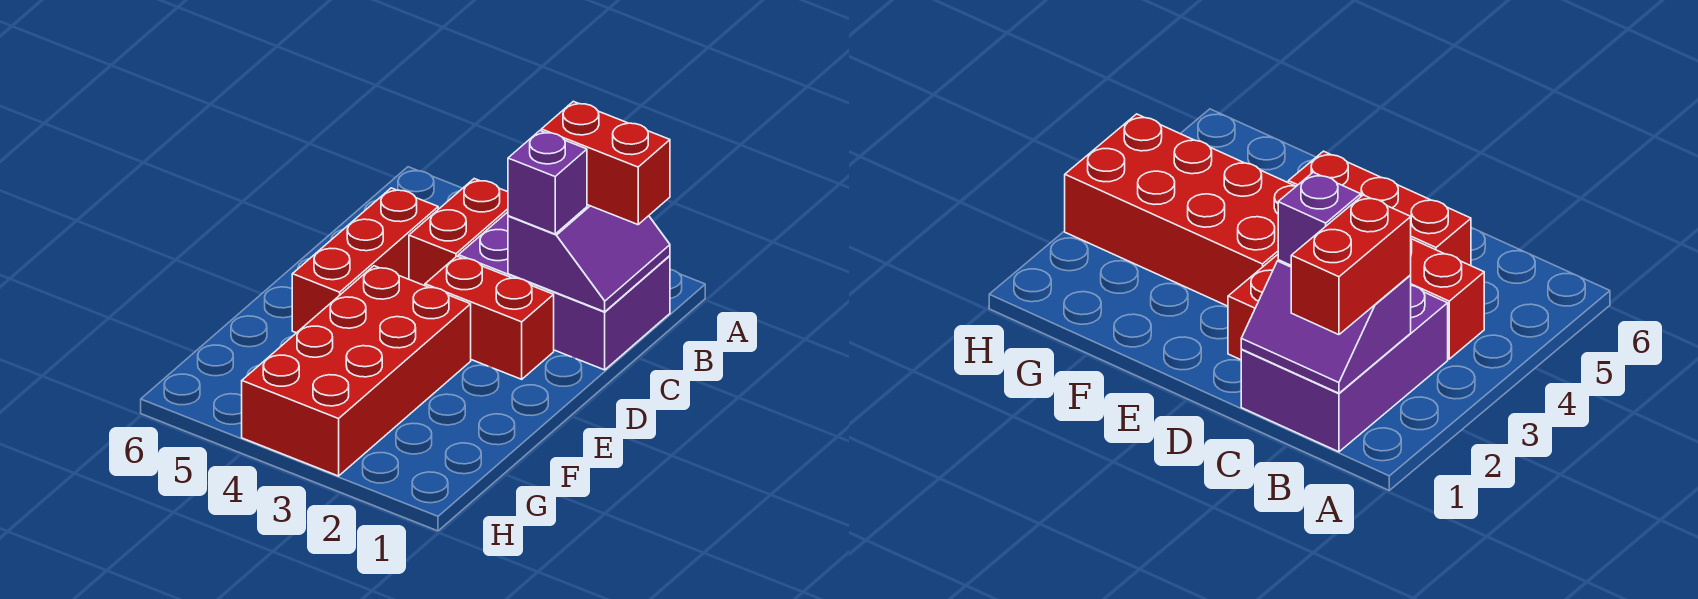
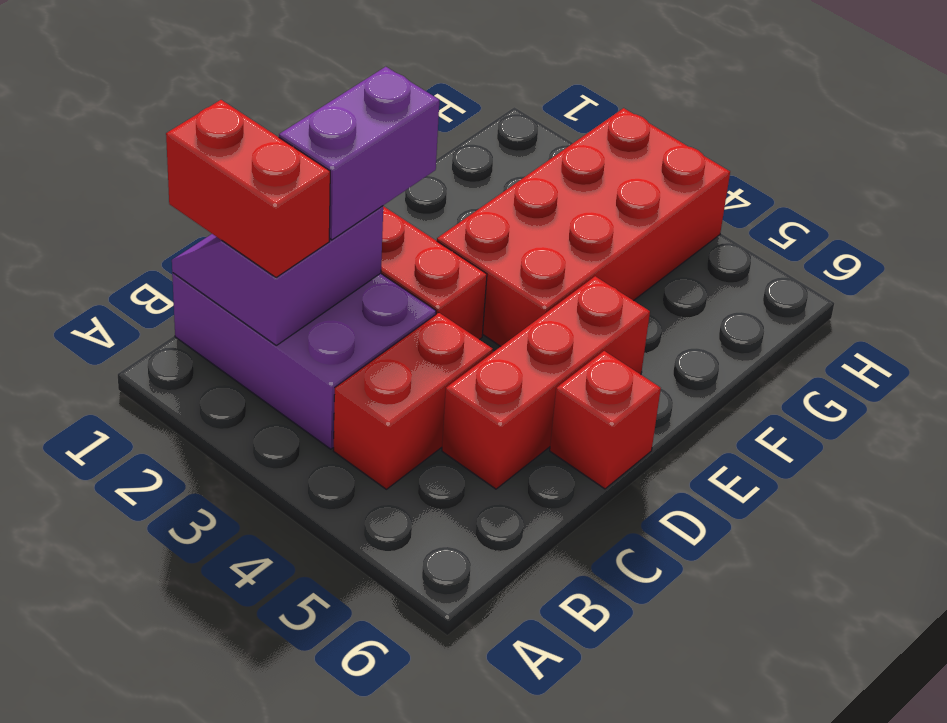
purple brick C2 level 3 -> purple brick C2:D2 level 3
none -> red brick D6 level 1

